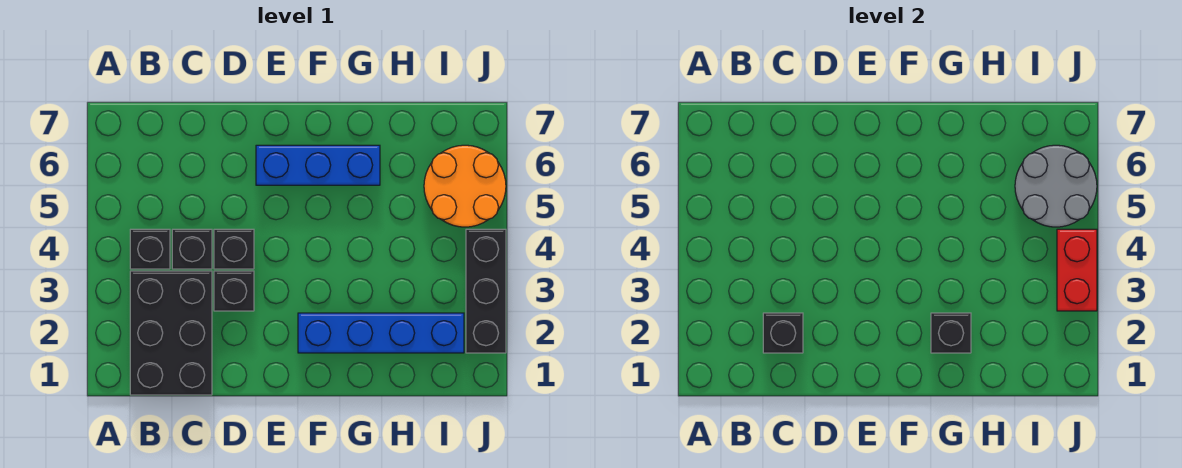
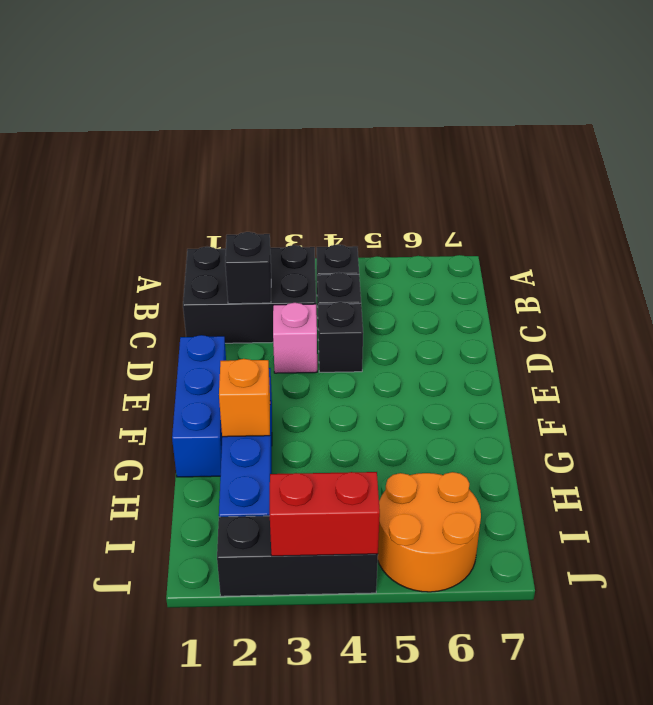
black brick D3 level 1 -> pink brick D3 level 1
blue brick E6:G6 level 1 -> blue brick E1:G1 level 1
black brick G2 level 2 -> orange brick G2 level 2
grey round brick I5:J6 level 2 -> none

